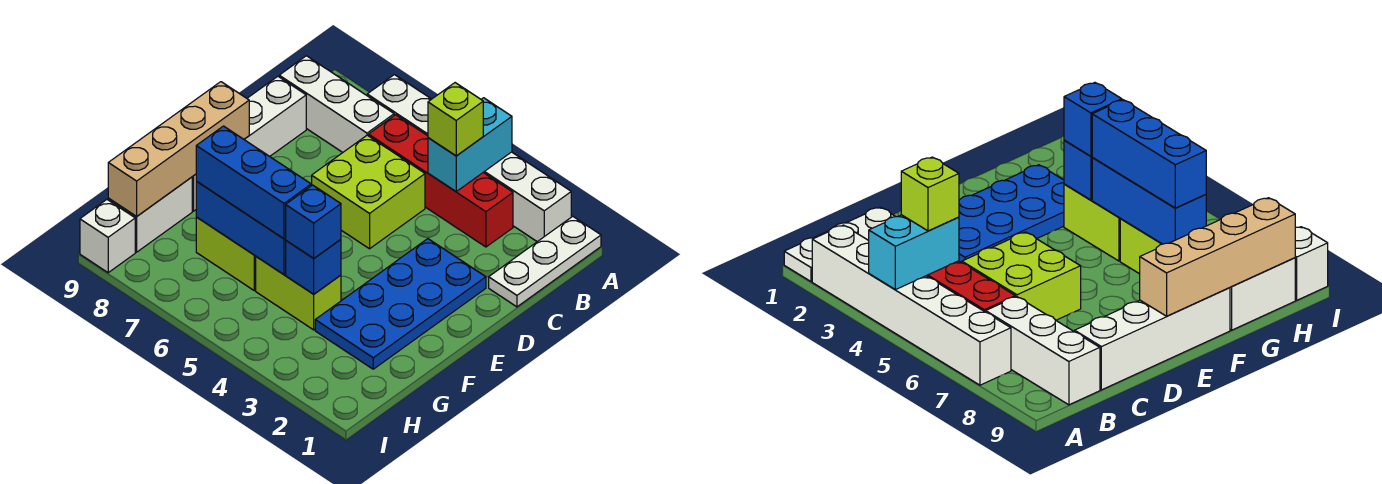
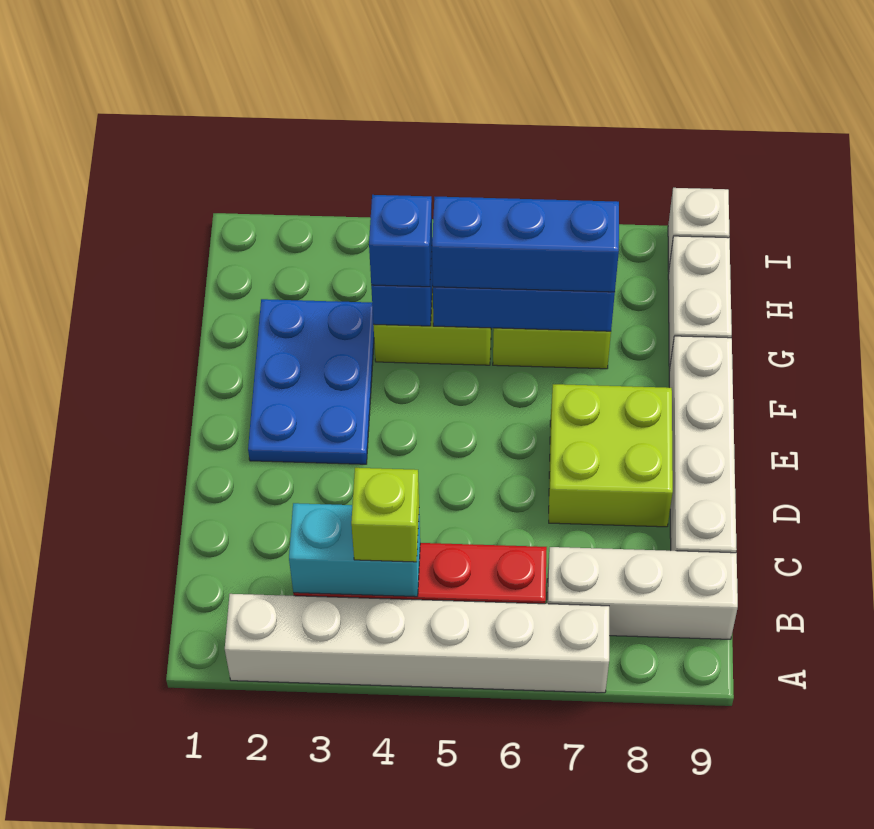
white plate A1:C1 level 1 -> none
cyan brick A4:B4 level 2 -> cyan brick B3:B4 level 2
lime brick C5:D6 level 1 -> lime brick D7:E8 level 1
blue plate D2:G3 level 1 -> blue plate E2:G3 level 1
tan brick E9:H9 level 2 -> none

